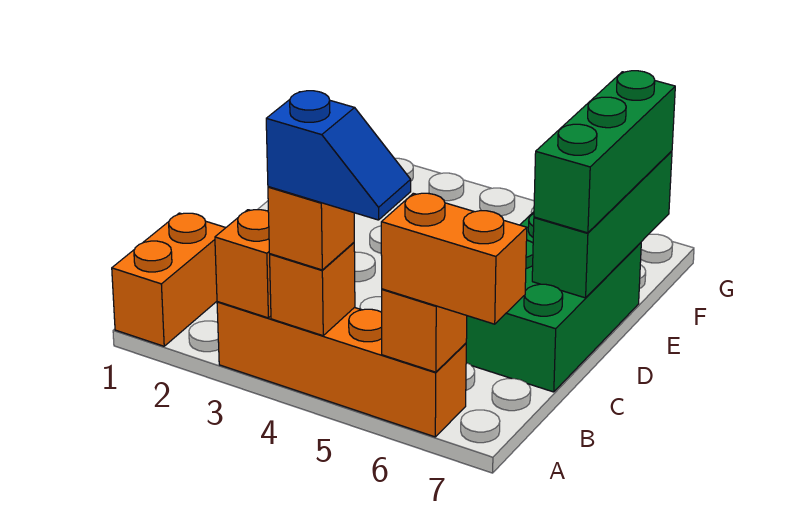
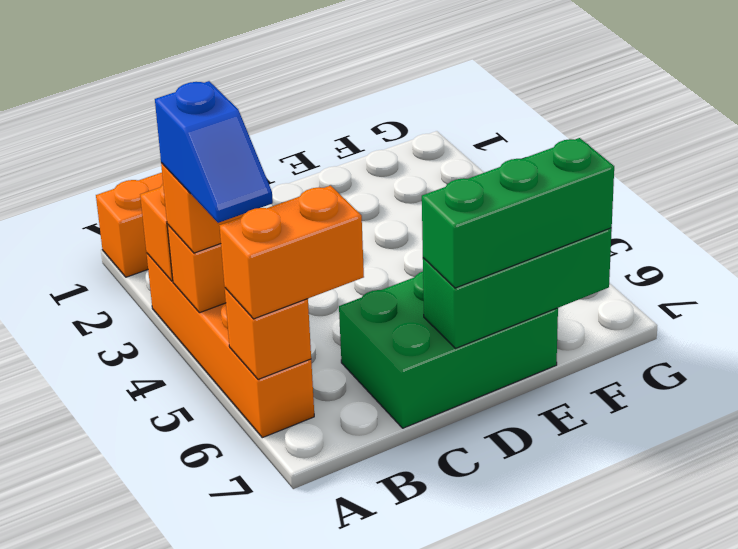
orange brick A6:A7 level 3 -> orange brick A6:B6 level 3

